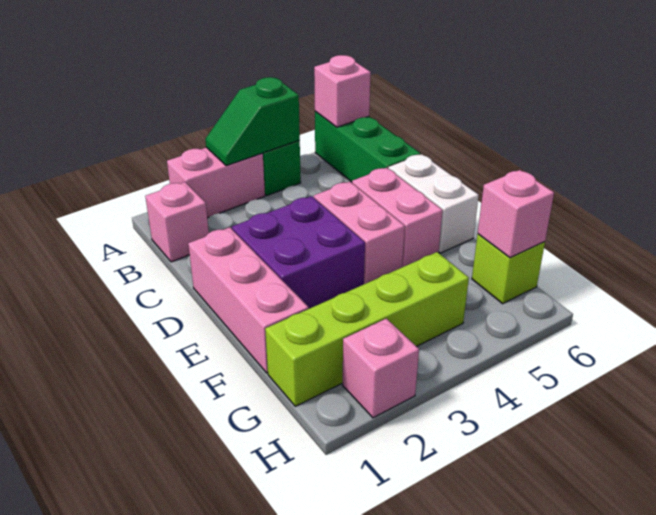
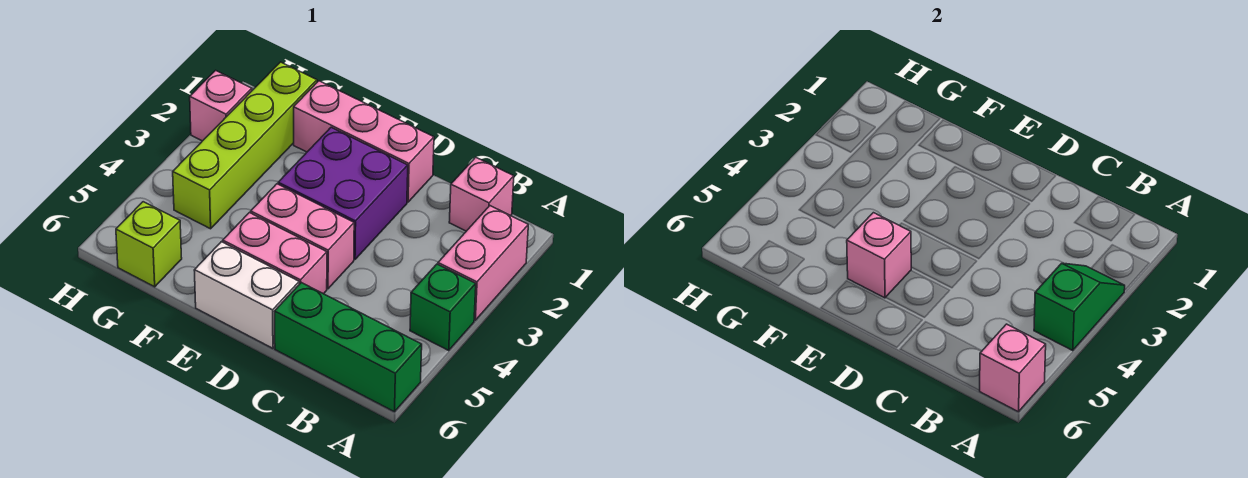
pink brick G6 level 2 -> pink brick E5 level 2

